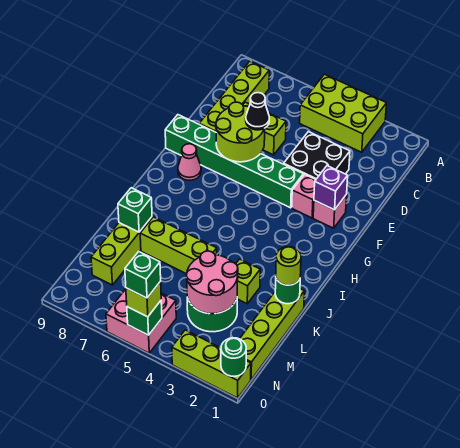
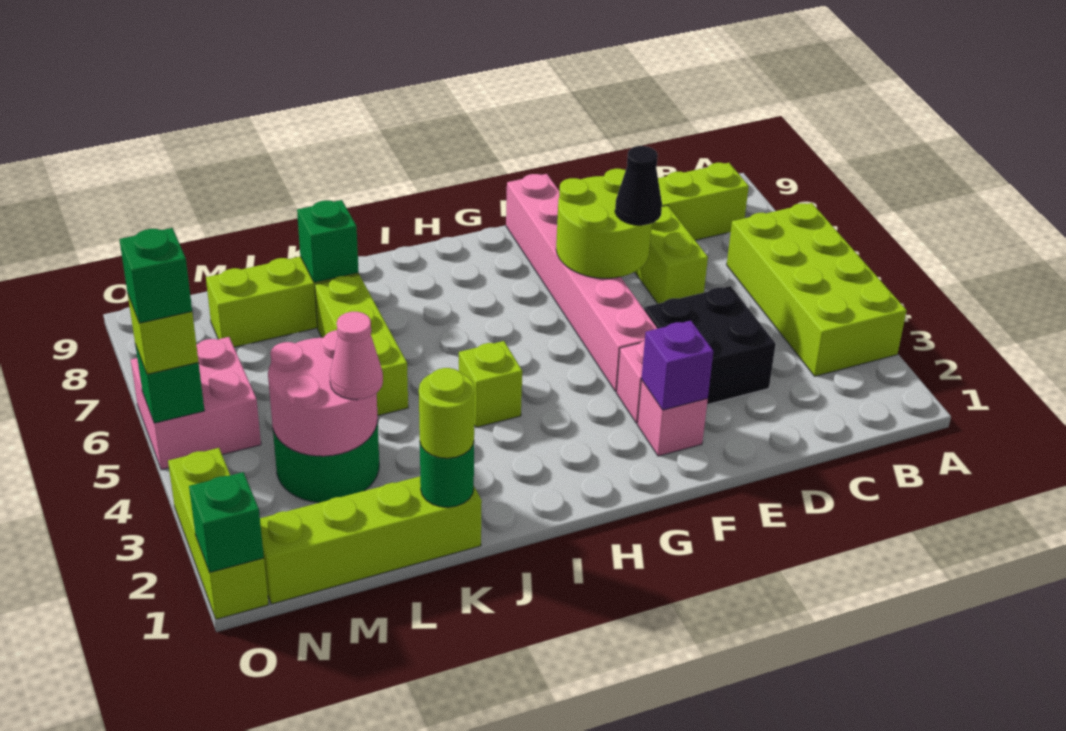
lime brick A3:B5 level 1 -> lime brick A3:B6 level 1
green brick F4:F9 level 1 -> pink brick F4:F9 level 1
pink cone G8 level 1 -> pink cone L3 level 3
lime brick K3 level 1 -> lime brick I4 level 1
green round brick O1 level 2 -> green brick O1 level 2

